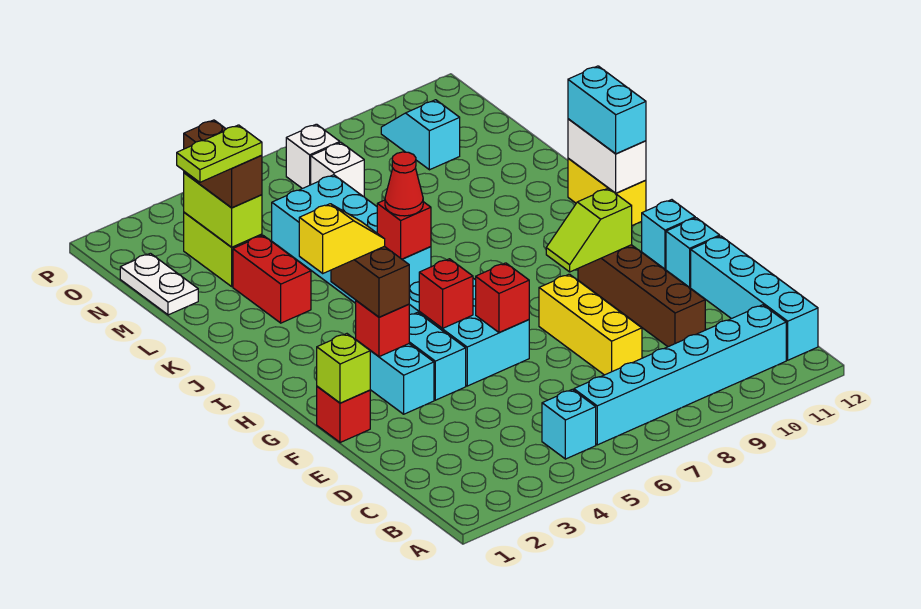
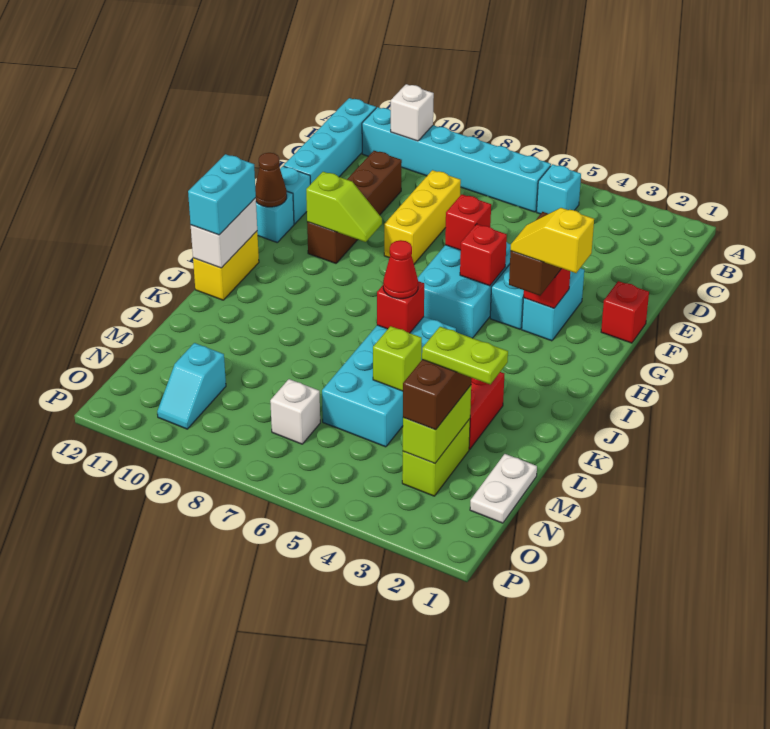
lime brick F1 level 2 -> lime brick L5 level 2
none -> brown cone G12 level 2
white brick O7 level 1 -> white brick B10 level 2

